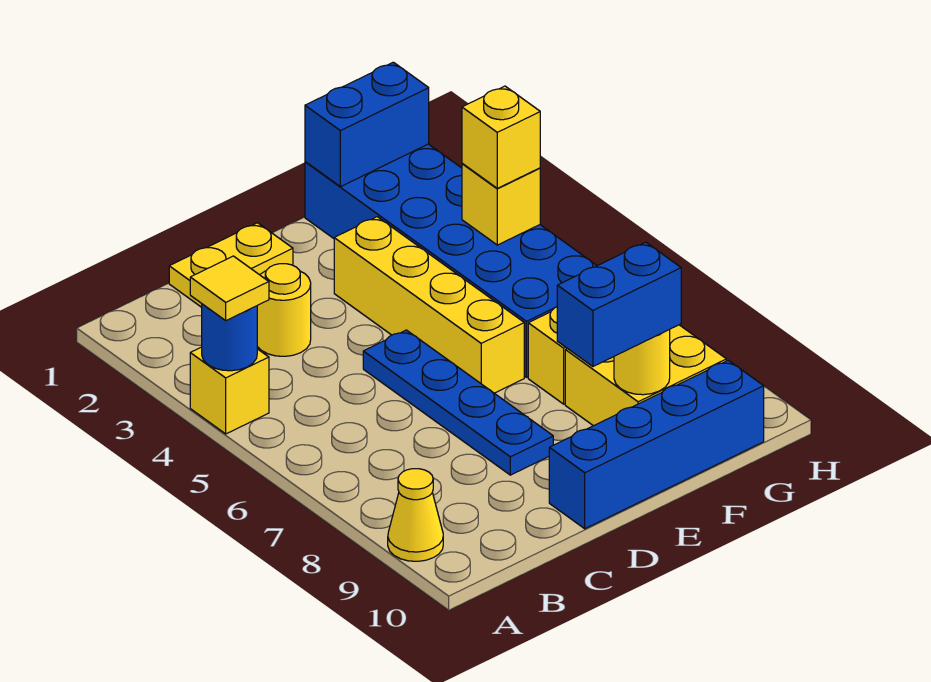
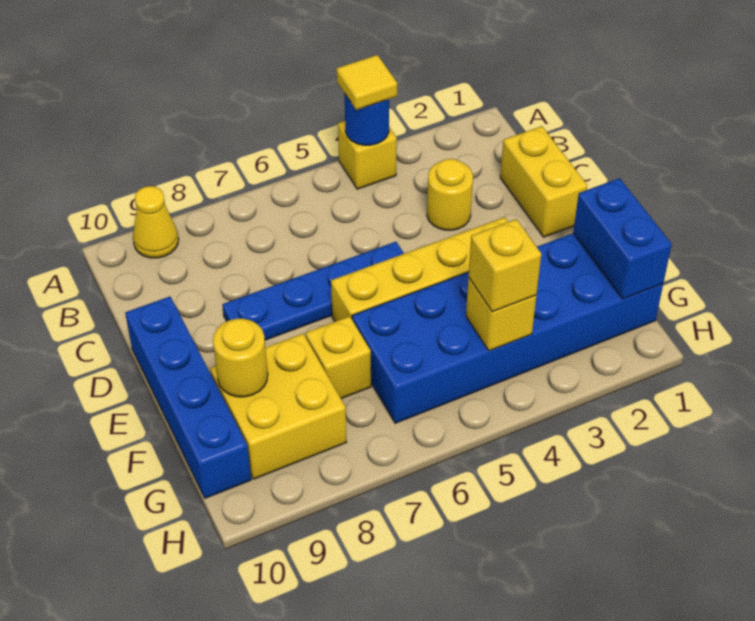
yellow plate C1:D1 level 1 -> yellow brick C1:D1 level 1
blue brick E9:F9 level 3 -> none

